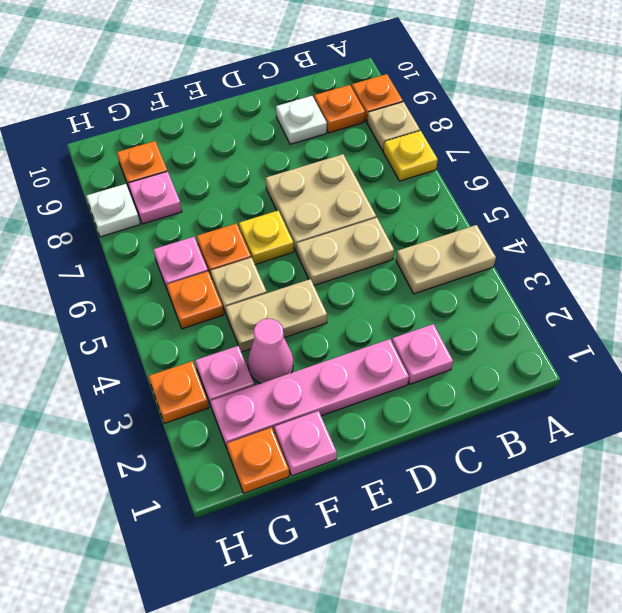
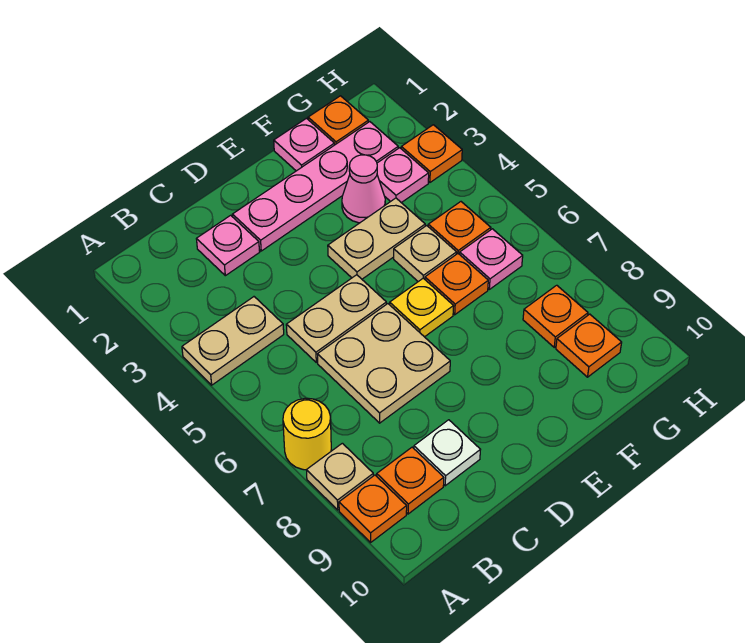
yellow plate A7 level 1 -> yellow round brick A7 level 1
pink plate G8 level 1 -> orange plate G8 level 1
white plate H8 level 1 -> none

